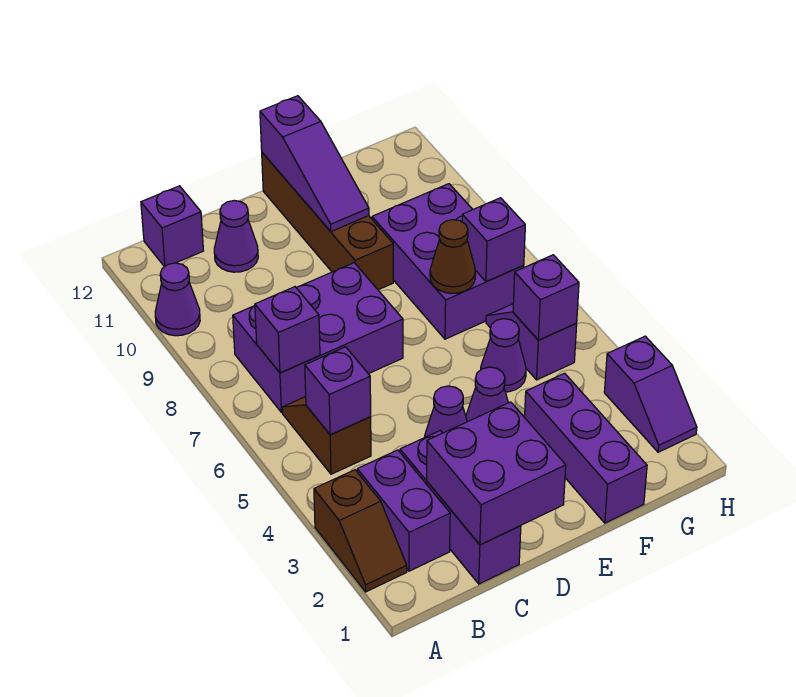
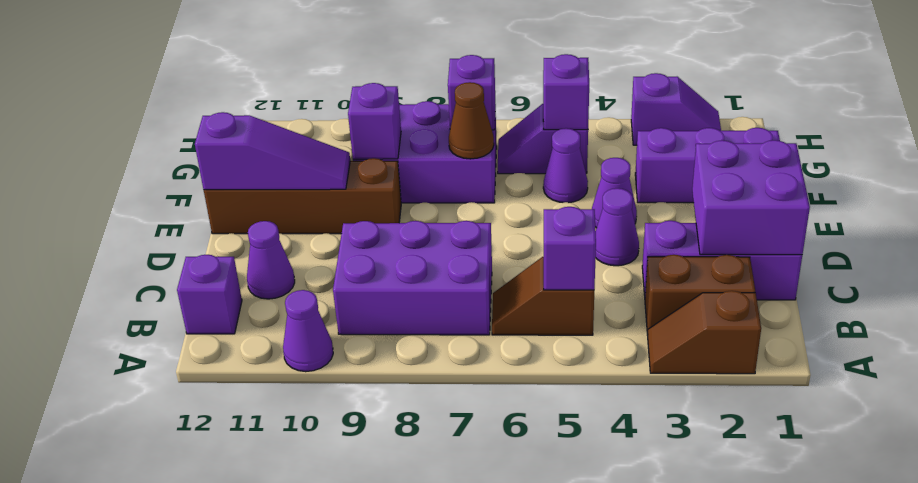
brown slope A2:A3 level 1 top 3 -> brown slope A2:A3 level 1 top 2
purple brick B2:B3 level 1 -> brown brick B2:B3 level 1
purple brick B7:D8 level 1 -> purple brick B7:C9 level 1
purple brick B7 level 2 -> purple brick F9 level 2

